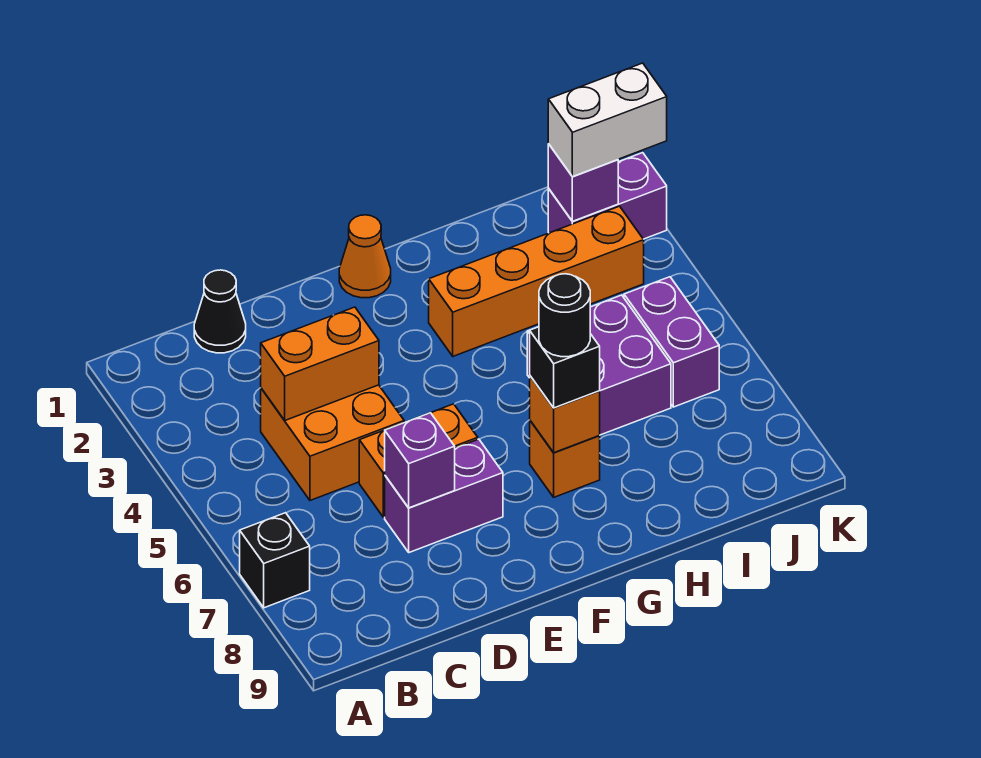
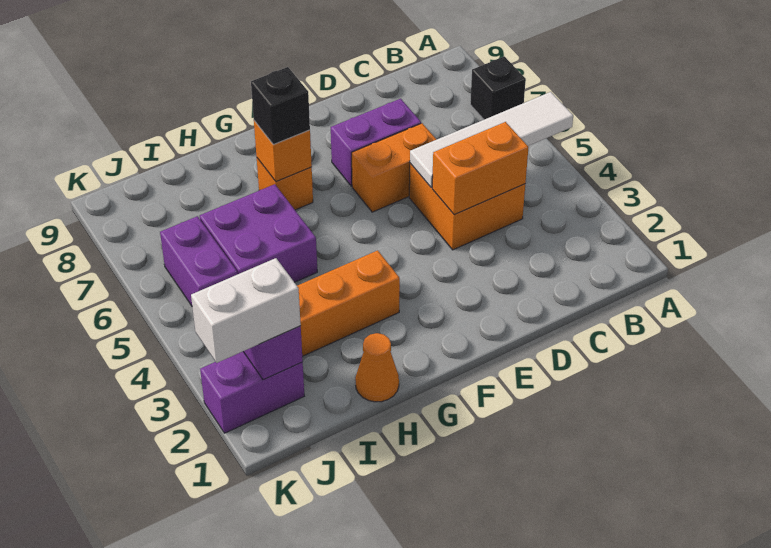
none -> white tile A5:D5 level 2
black cone C1 level 1 -> none
purple brick D7 level 2 -> none
orange cone F1 level 1 -> orange cone H1 level 1
black round brick G7 level 4 -> none

